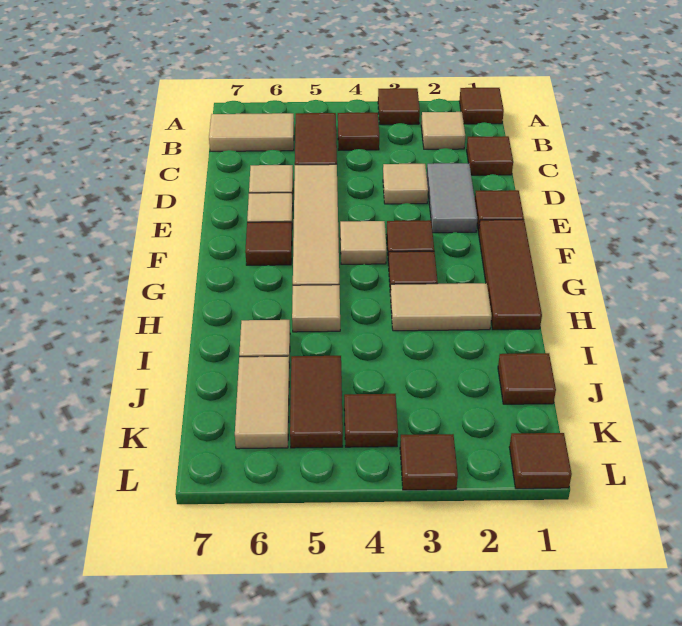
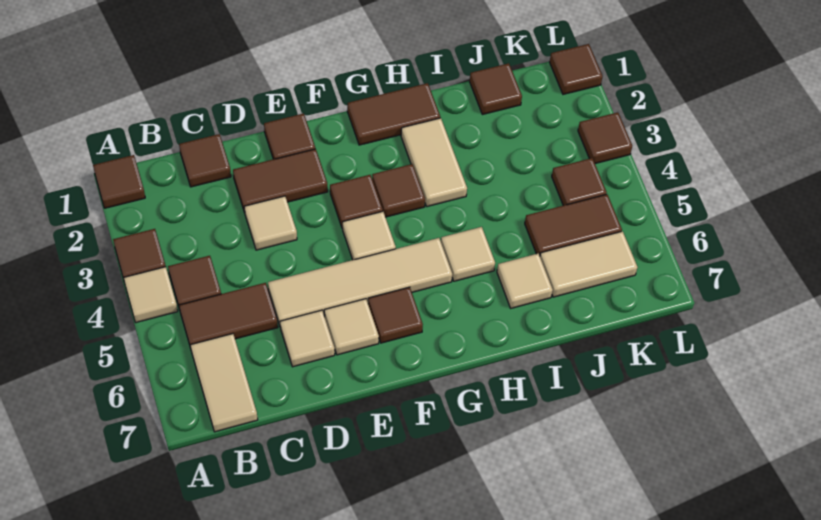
tan tile B2 level 1 -> tan tile A4 level 1
grey tile D2:E2 level 1 -> brown tile D2:E2 level 1
brown tile F1:H1 level 1 -> brown tile G1:H1 level 1

